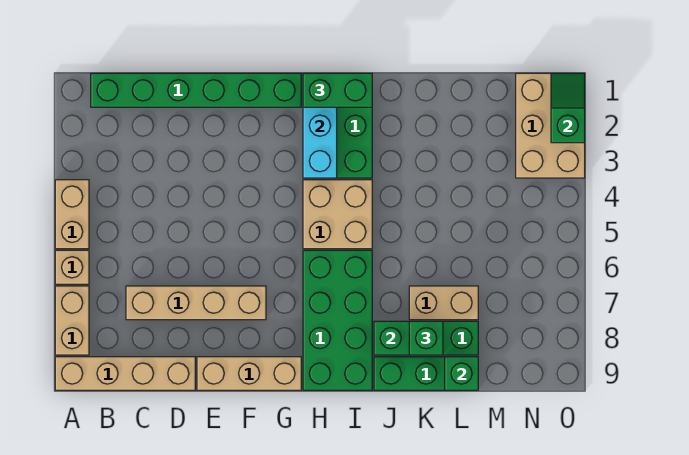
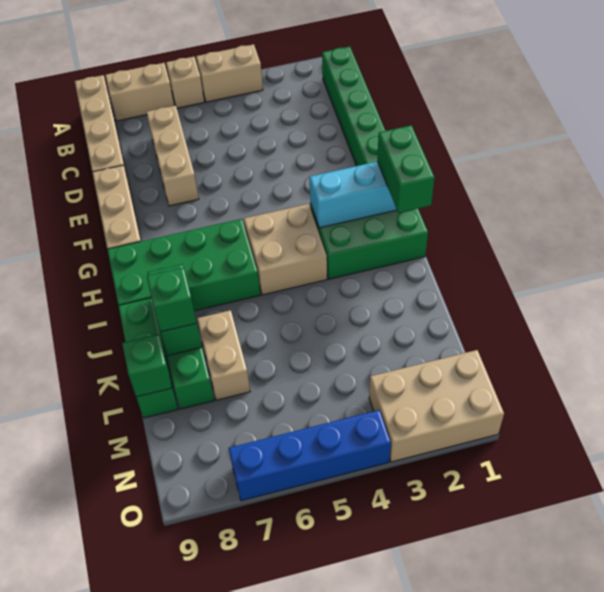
tan brick C7:F7 level 1 -> tan brick C7:E7 level 1
green slope O1:O2 level 2 top 2 -> none
none -> blue brick O4:O7 level 1

